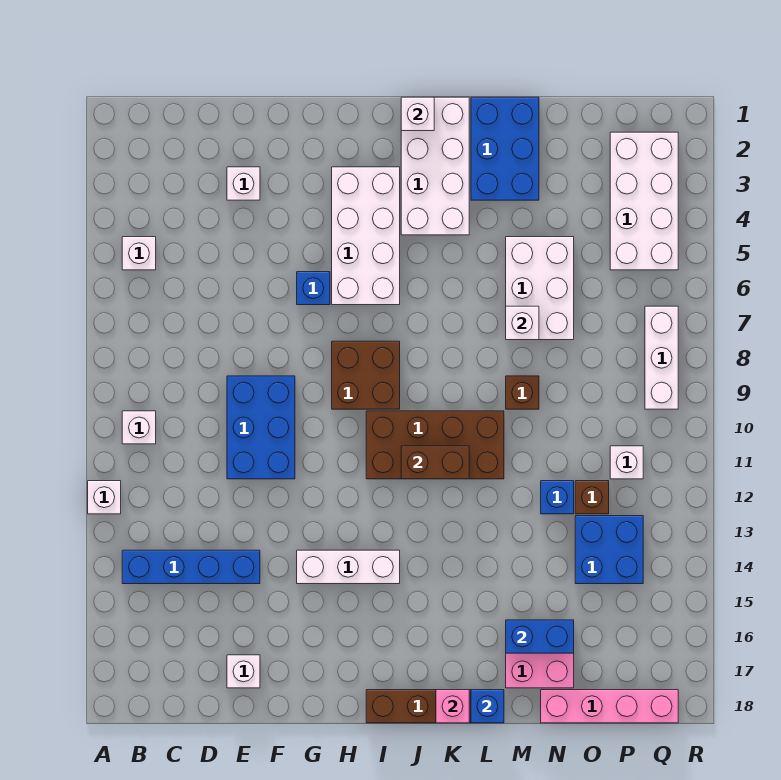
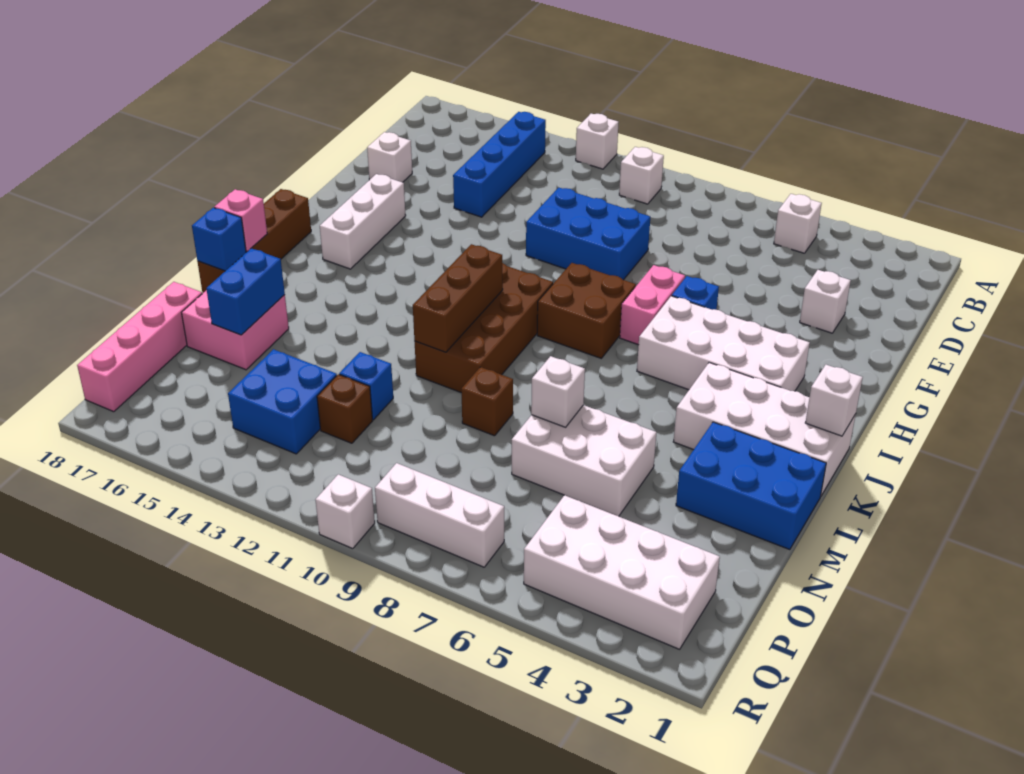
none -> pink brick G7:H7 level 1
white brick G14:I14 level 1 -> white brick G16:I16 level 1
brown brick J11:K11 level 2 -> brown brick J11:L11 level 2
white brick P11 level 1 -> white brick R10 level 1

